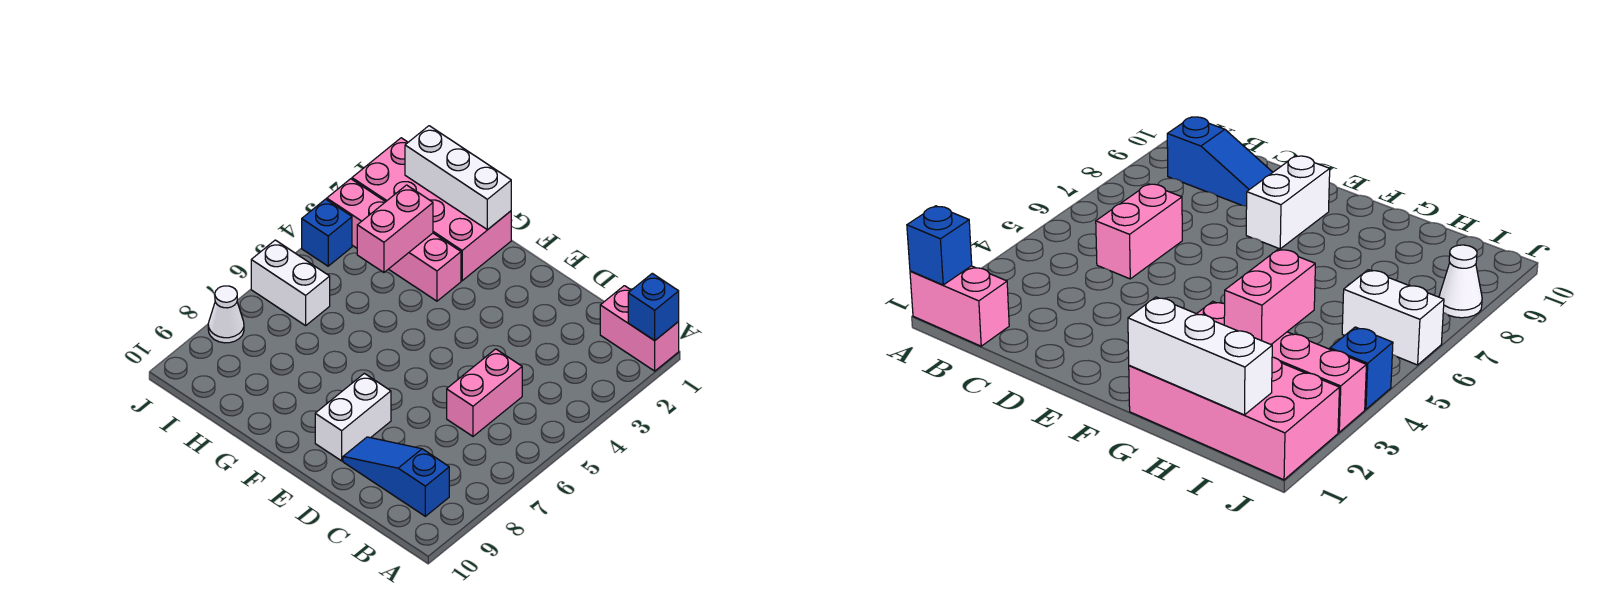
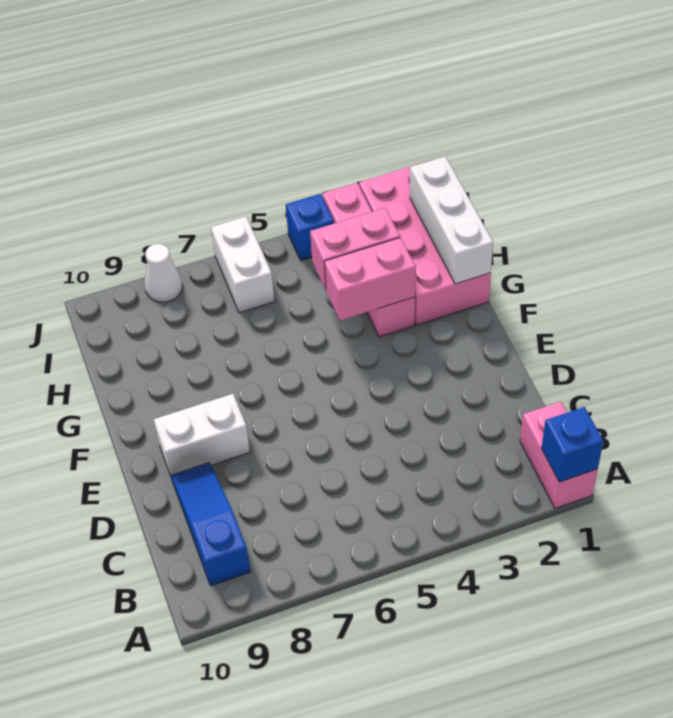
pink brick C5:C6 level 1 -> pink brick G3:G4 level 2

